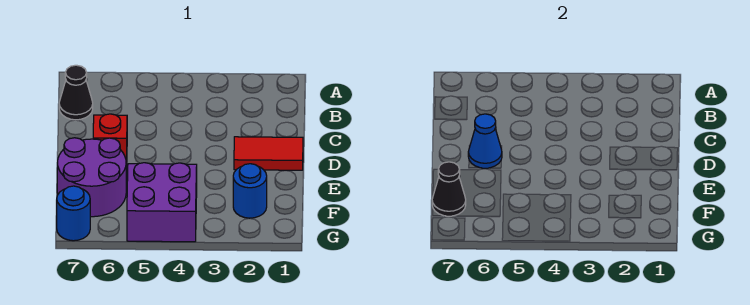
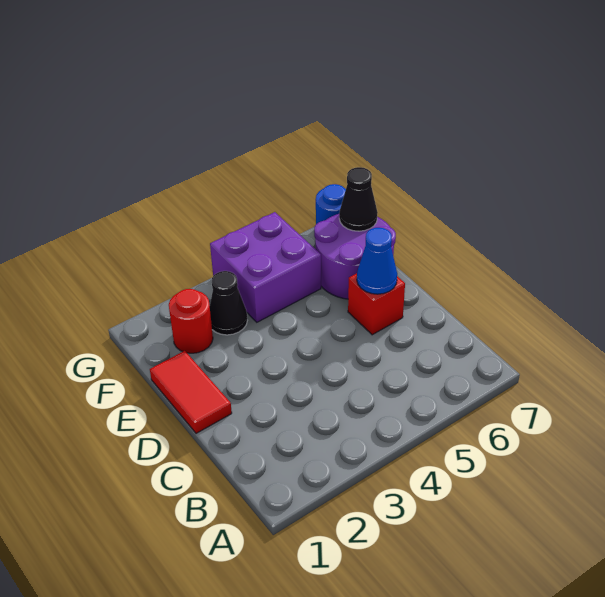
black cone B7 level 1 -> black cone F3 level 1
red tile D1:D2 level 1 -> red tile D1:E1 level 1
blue round brick F2 level 1 -> red round brick F2 level 1

